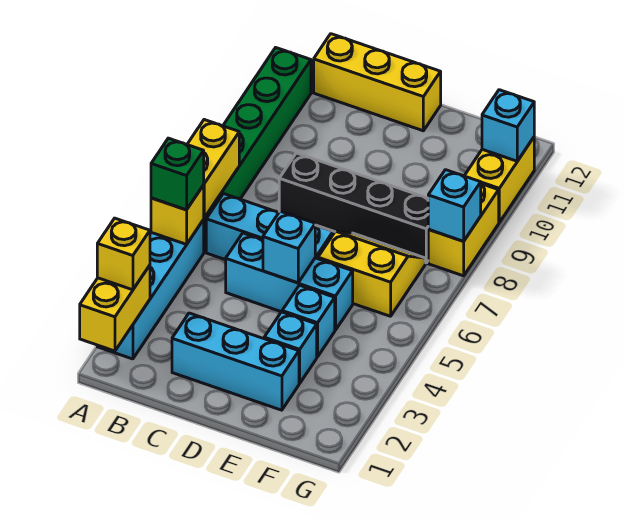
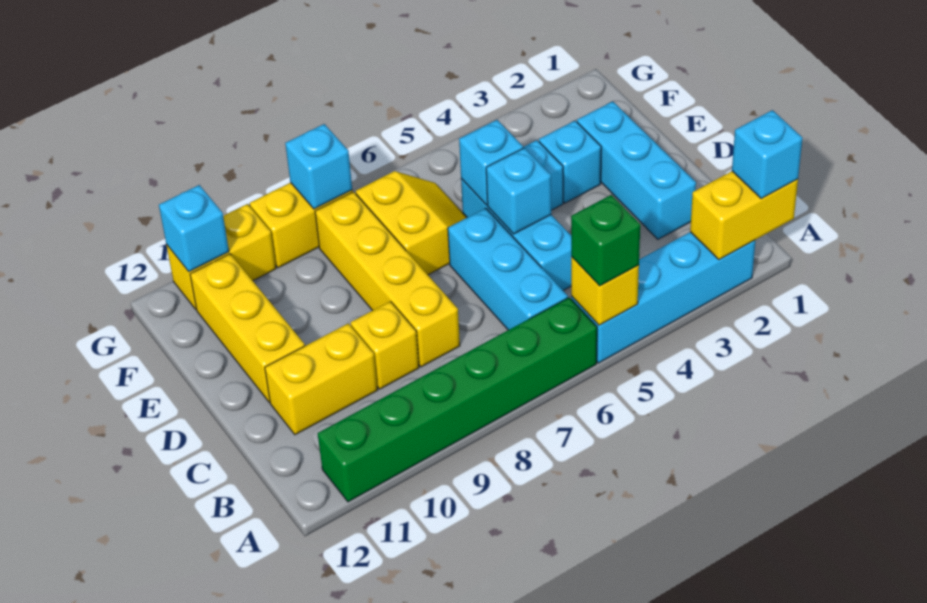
none -> cyan brick A1 level 3
yellow brick A2 level 3 -> yellow brick C9 level 1
yellow brick A6:A7 level 2 -> yellow brick C10:C11 level 1
yellow brick B12:D12 level 1 -> yellow brick D11:F11 level 1
black brick C8:F8 level 1 -> yellow brick C8:F8 level 1
none -> cyan brick E5 level 2
yellow slope E6:F7 level 1 top 6 -> yellow slope E6:F7 level 1 top 7

